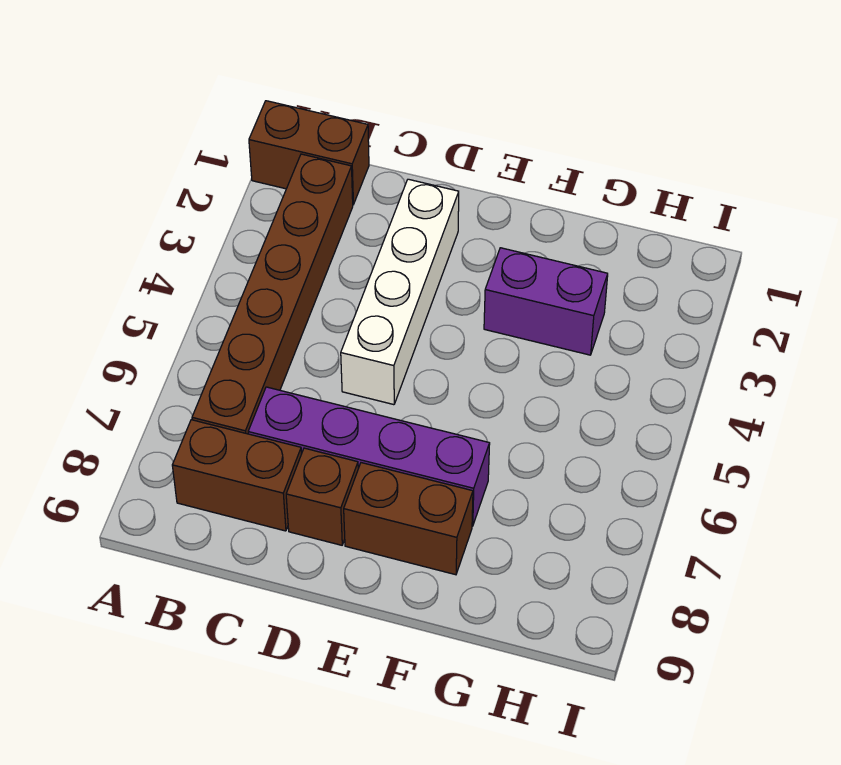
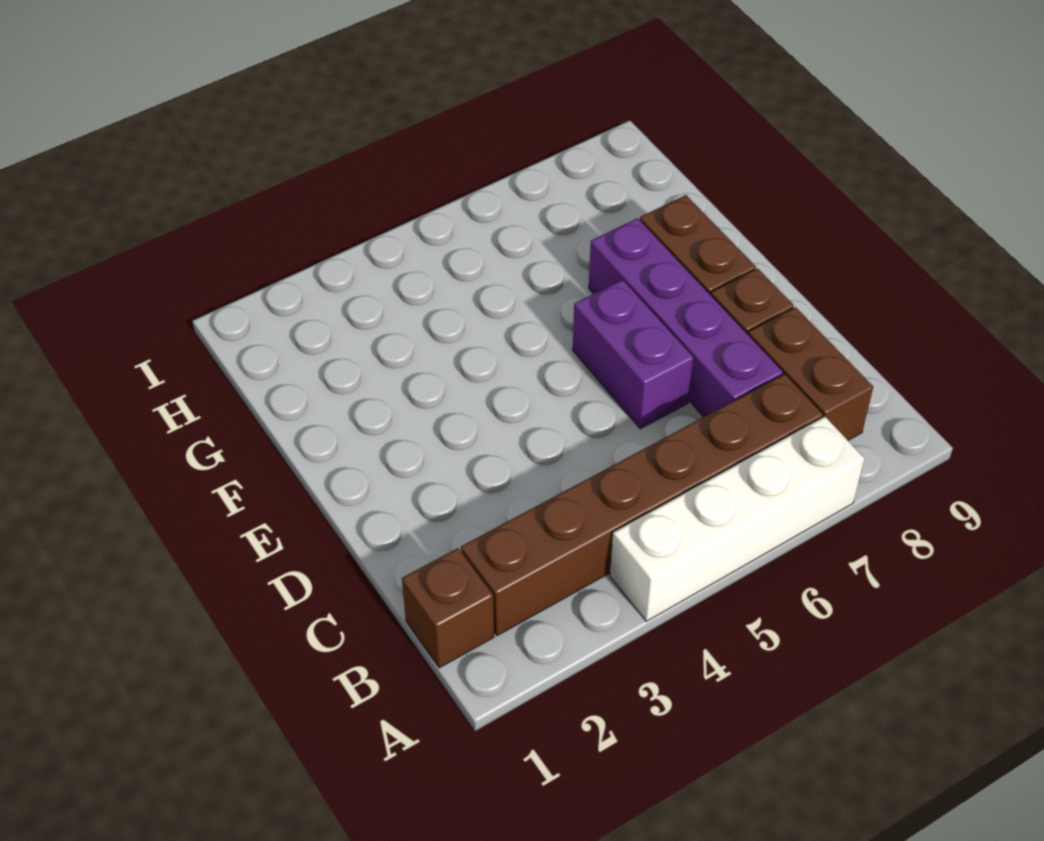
brown brick A1:B1 level 1 -> brown brick B1 level 1
white brick D2:D5 level 1 -> white brick A4:A7 level 1
purple brick F3:G3 level 1 -> purple brick D6:E6 level 1

